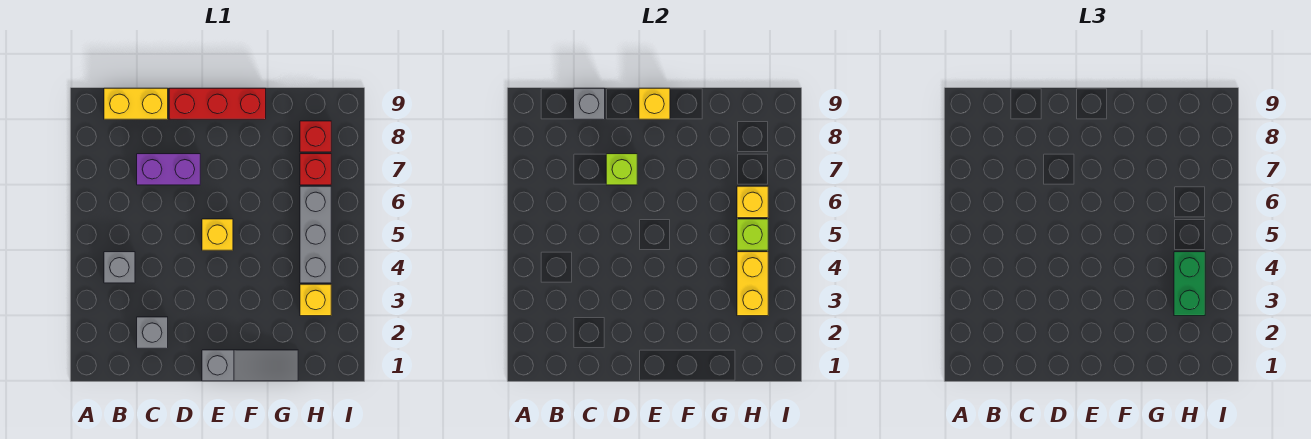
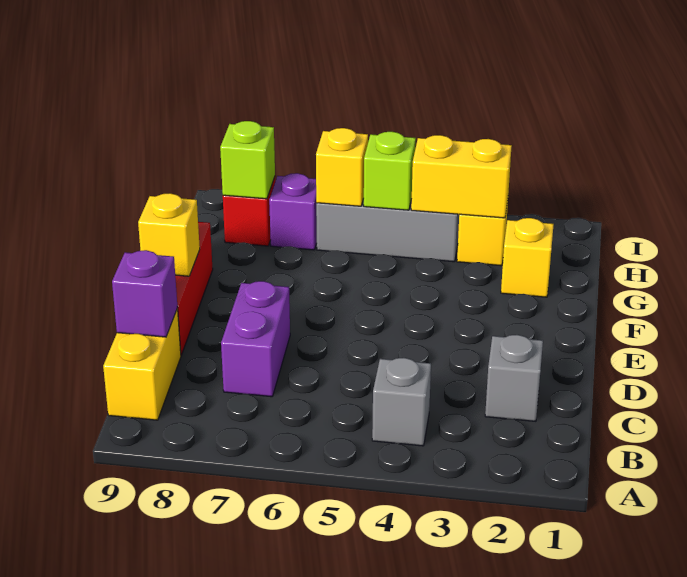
grey brick C9 level 2 -> purple brick C9 level 2
lime brick D7 level 2 -> lime brick H8 level 2
grey slope E1:G1 level 1 top E -> none
yellow brick E5 level 1 -> yellow brick G2 level 1
green brick H3:H4 level 3 -> none
red brick H7 level 1 -> purple brick H7 level 1

